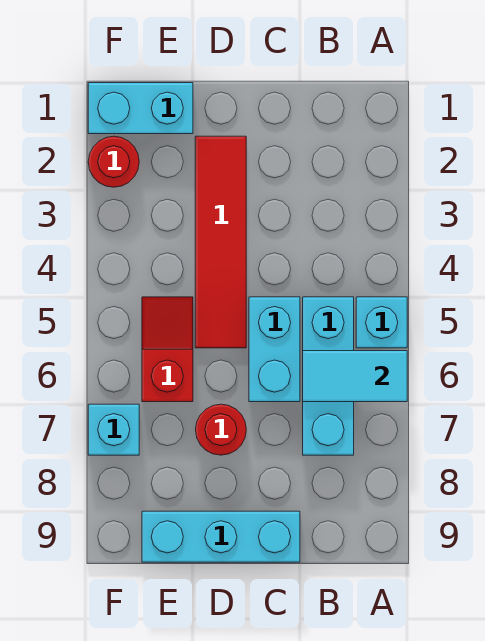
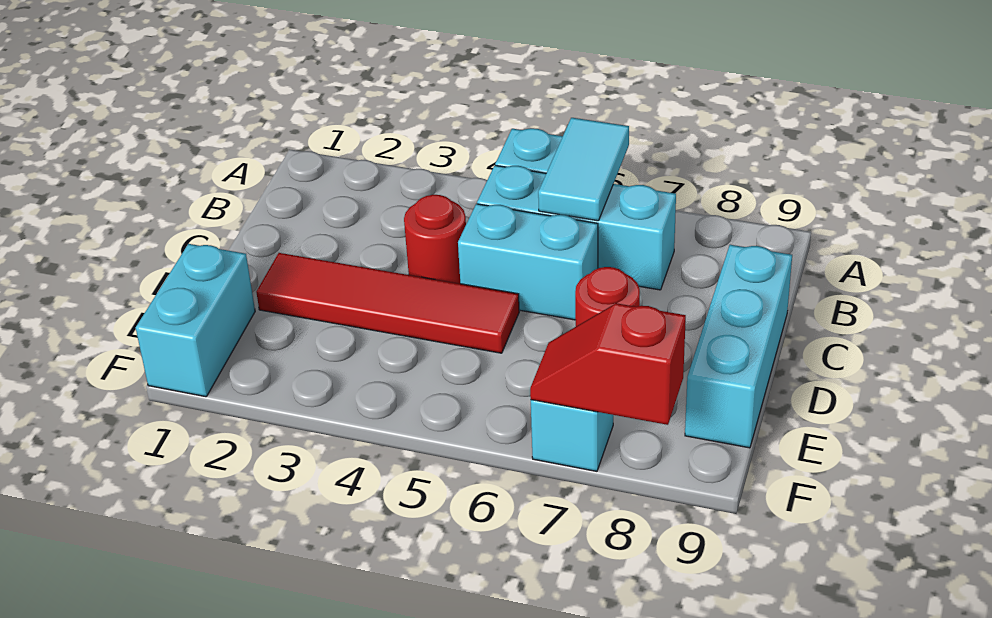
red slope E5:E6 level 1 top 6 -> red slope F7:F8 level 2 top 8
red round brick F2 level 1 -> red round brick C4 level 1

